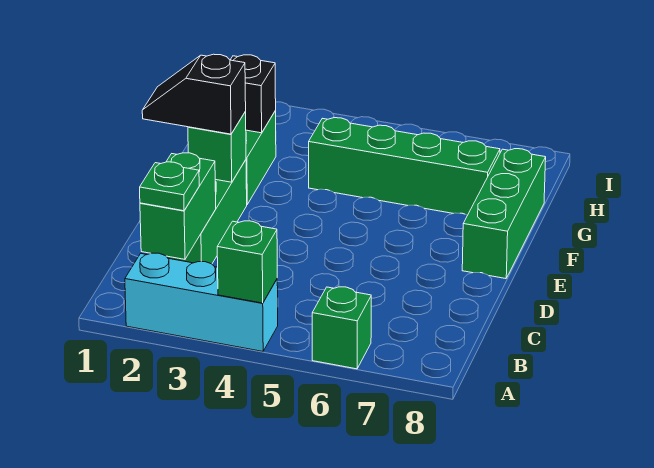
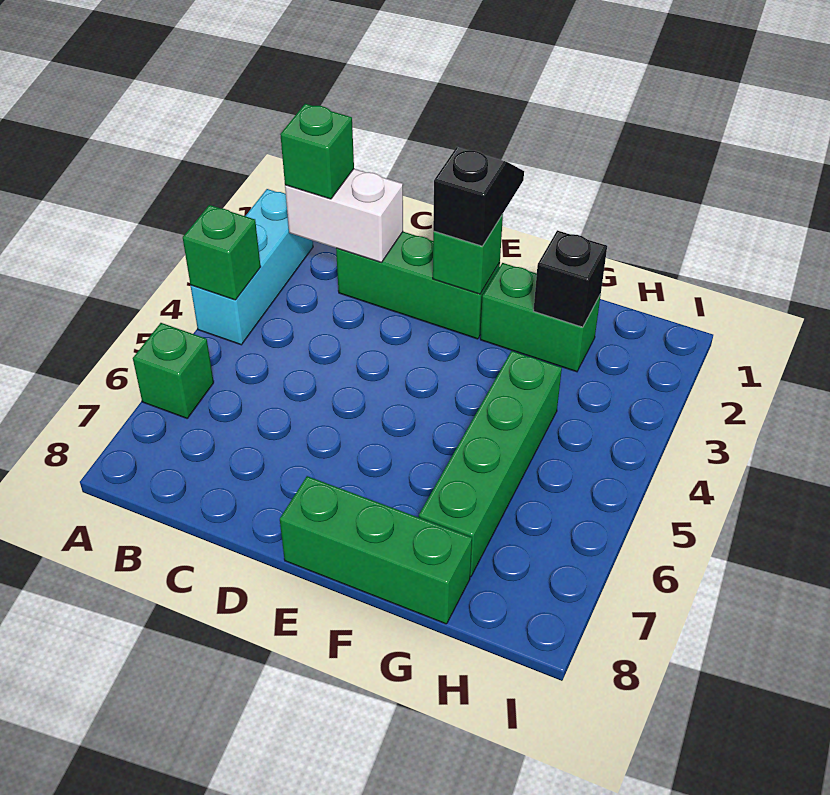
green brick B2:C2 level 2 -> white brick B2:C2 level 2
green plate B2 level 3 -> green brick B2 level 3

